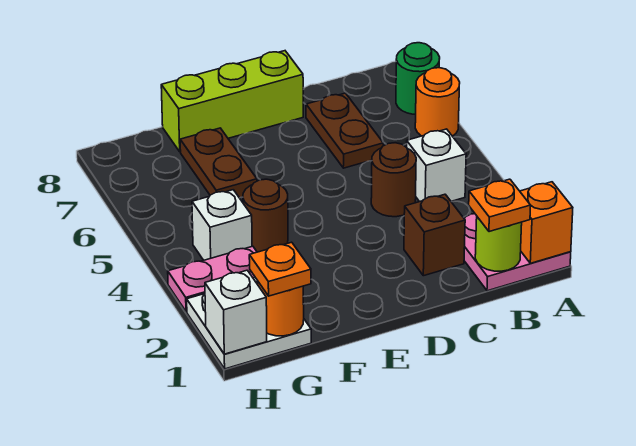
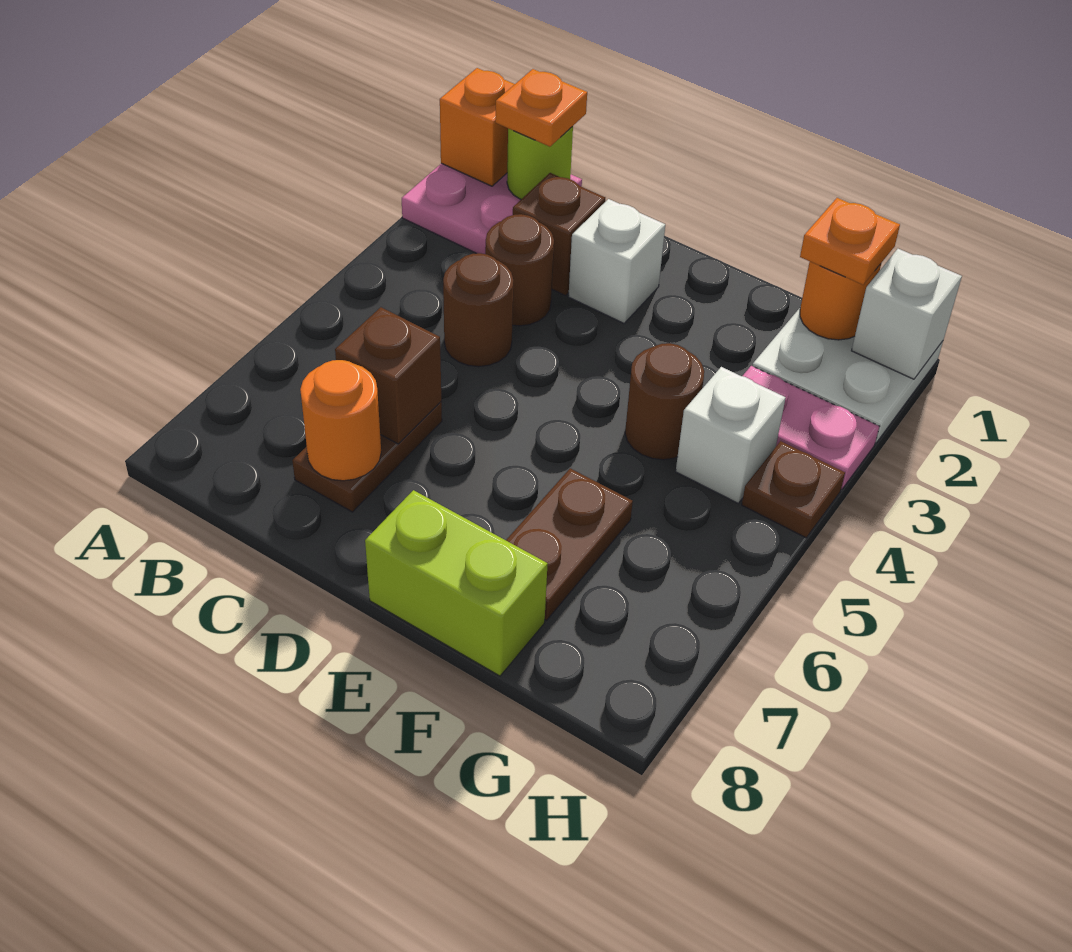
orange round brick A6 level 1 -> orange round brick C7 level 2
green round brick A7 level 1 -> none
white brick B4 level 1 -> white brick D2 level 1
none -> brown round brick C3 level 1
none -> brown brick C6 level 2
lime brick D8:F8 level 1 -> lime brick E8:F8 level 1
none -> brown plate H4 level 1

